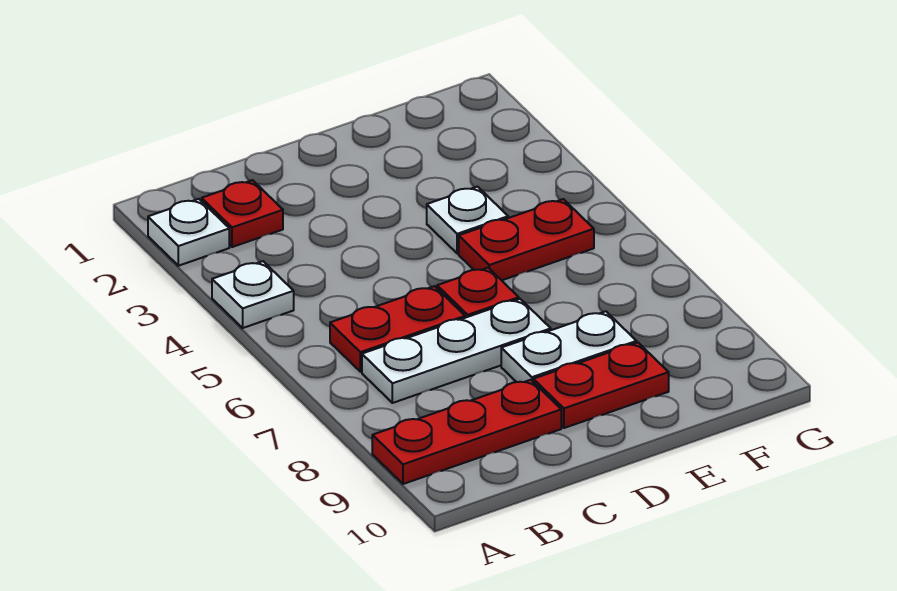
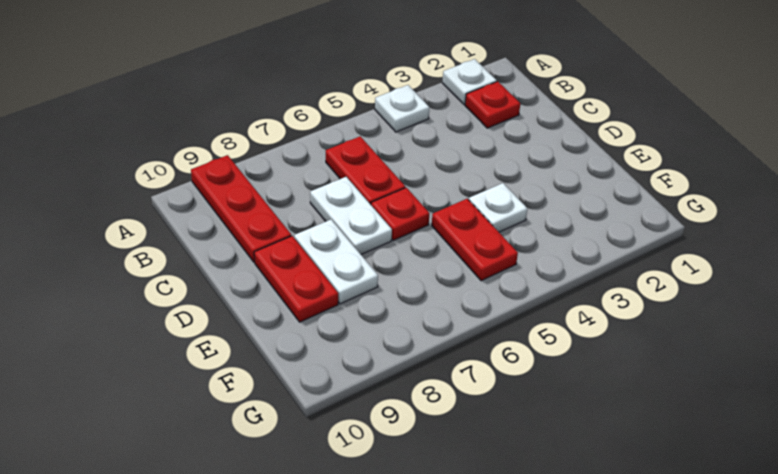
white plate B7:D7 level 1 -> white plate C7:D7 level 1

